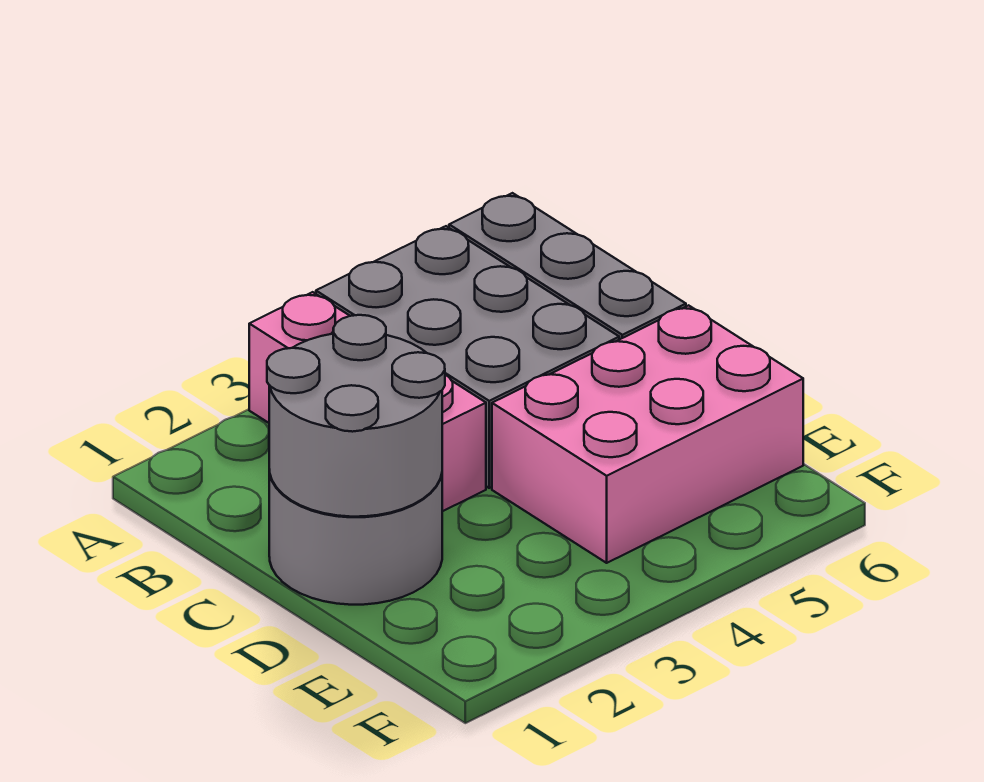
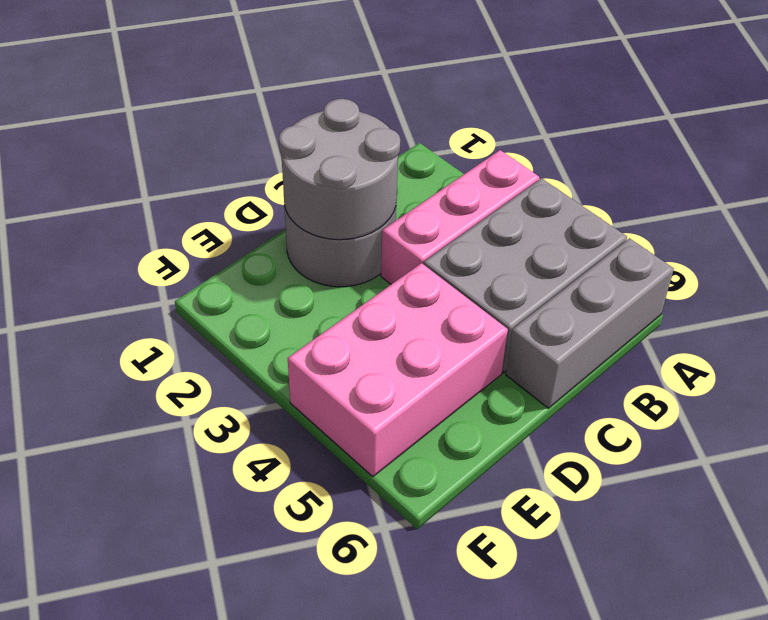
pink brick D4:E6 level 1 -> pink brick D4:F5 level 1

